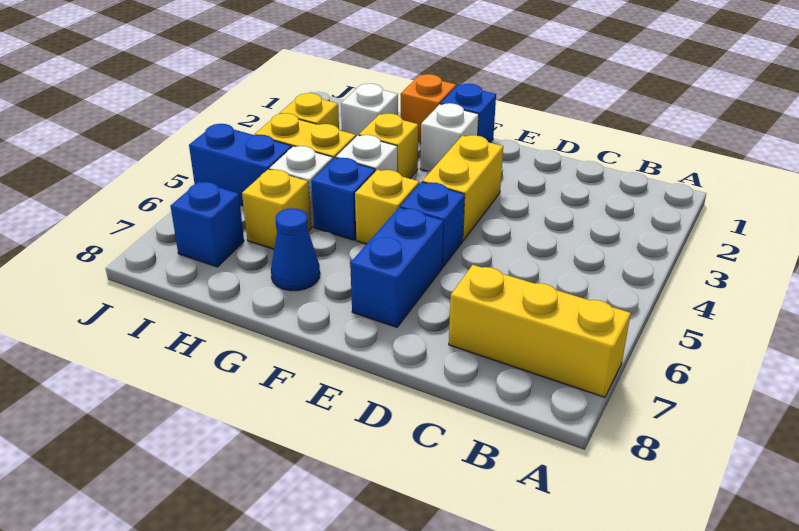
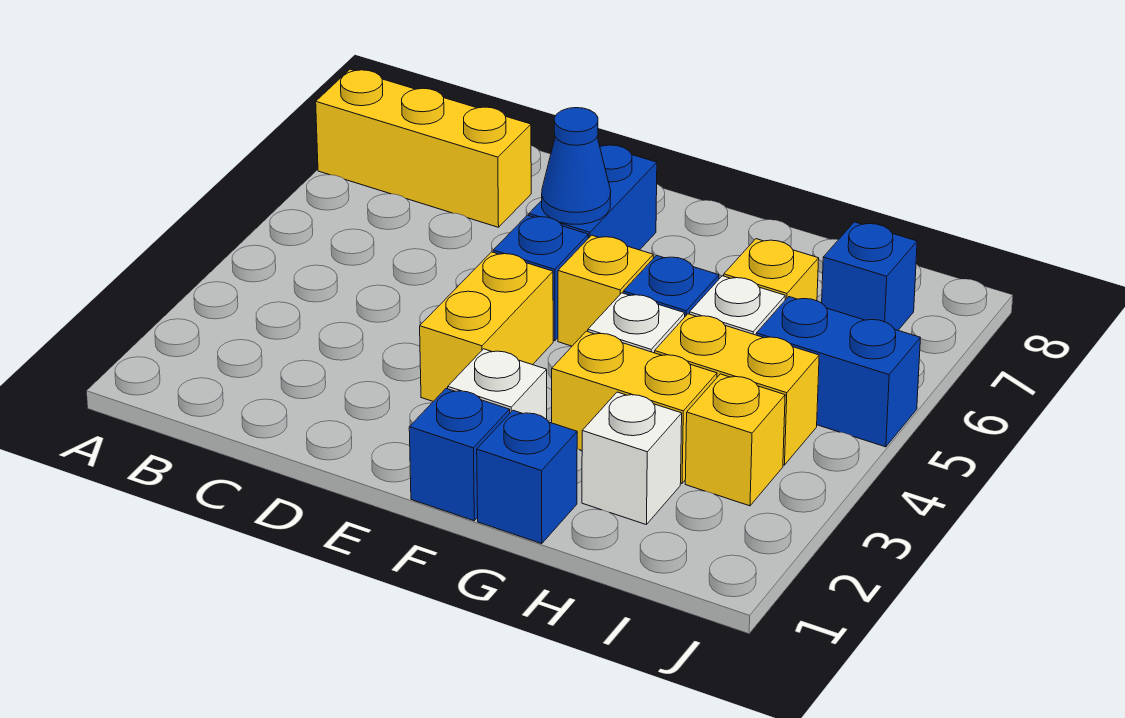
orange brick G1 level 1 -> blue brick G1 level 1
yellow brick G3 level 1 -> yellow brick G3:H3 level 1
blue cone G7 level 1 -> blue cone E6 level 2

